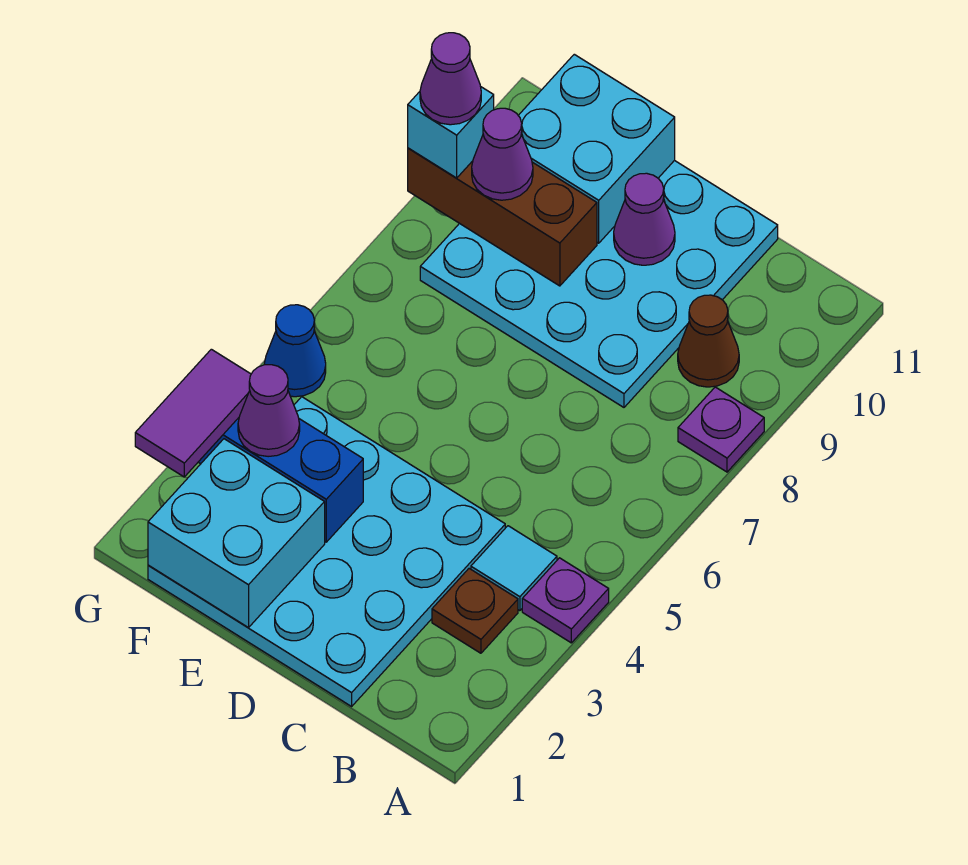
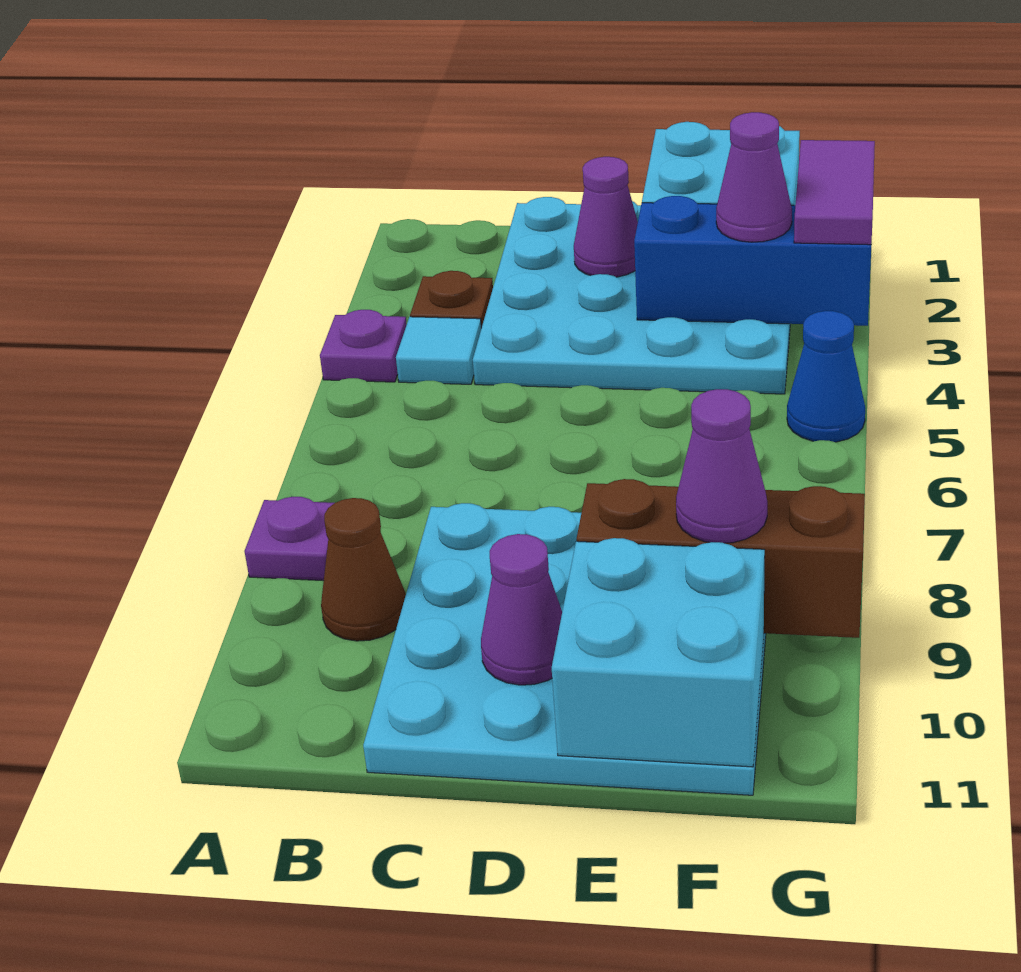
cyan brick G9 level 3 -> none
purple cone G9 level 4 -> purple cone D2 level 2

